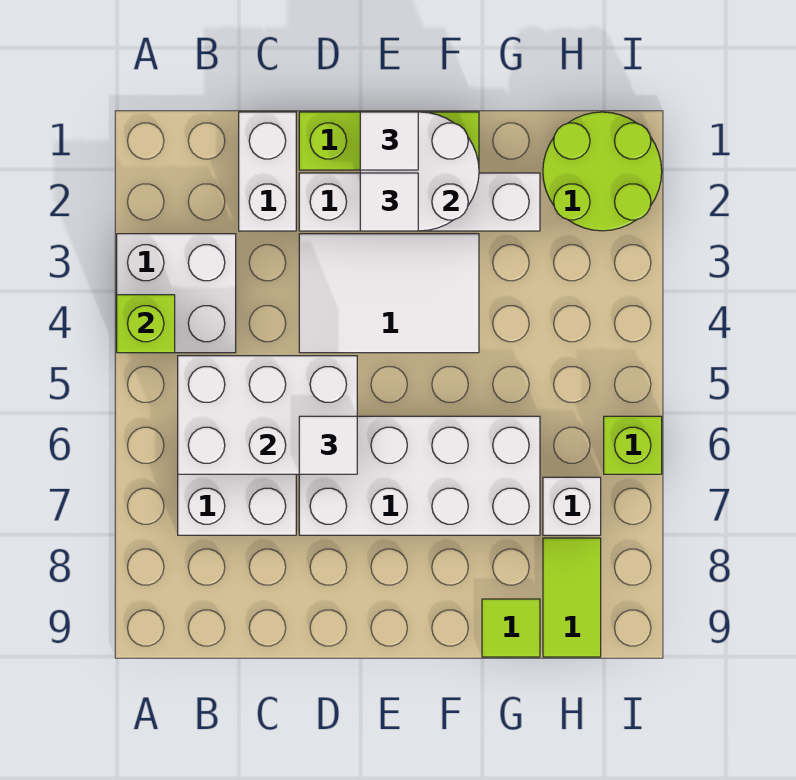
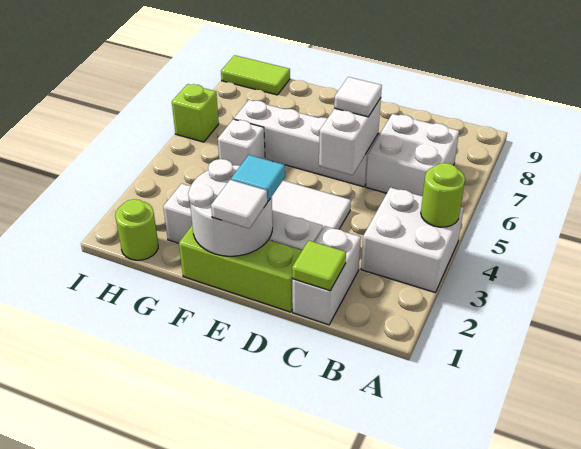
lime brick A4 level 2 -> lime round brick A4 level 2
white brick B5:D6 level 2 -> white brick D5:D6 level 2
white brick D6:G7 level 1 -> white brick D6:G6 level 1
white tile E2 level 3 -> cyan tile E2 level 3
lime tile G9 level 1 -> lime tile C1 level 2
lime round brick H1:I2 level 1 -> lime round brick H1 level 1
white brick H7 level 1 -> white brick G5 level 1
lime tile H8:H9 level 1 -> lime tile H9:I9 level 1

